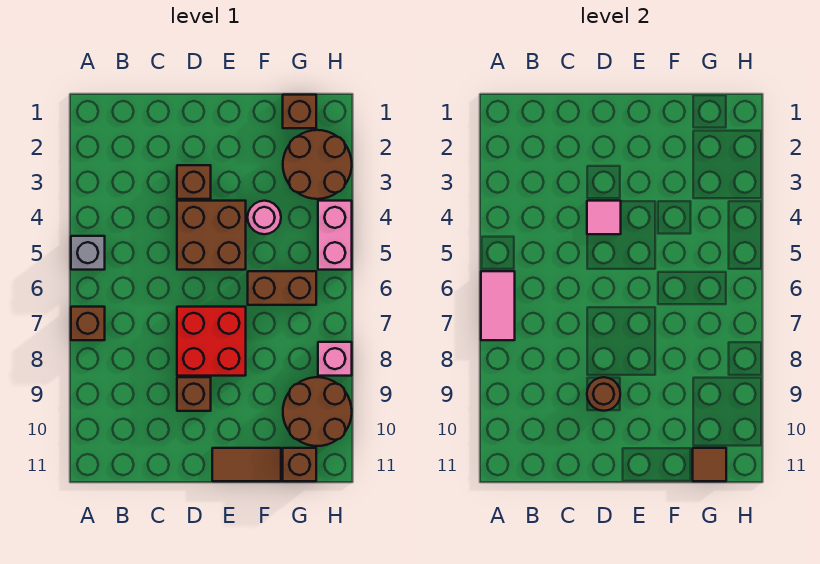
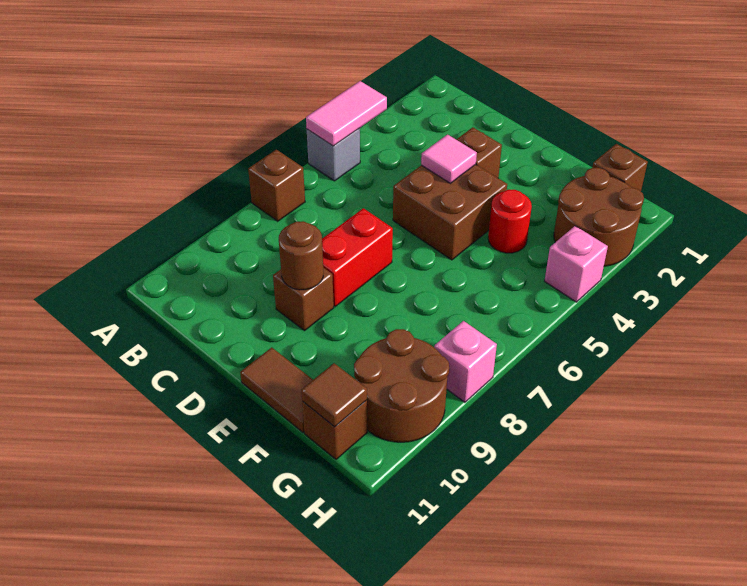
pink tile A6:A7 level 2 -> pink tile A4:A5 level 2
red brick D7:E8 level 1 -> red brick D7:D8 level 1
pink round brick F4 level 1 -> red round brick F4 level 1
brown brick F6:G6 level 1 -> none
pink brick H4:H5 level 1 -> pink brick H4 level 1

